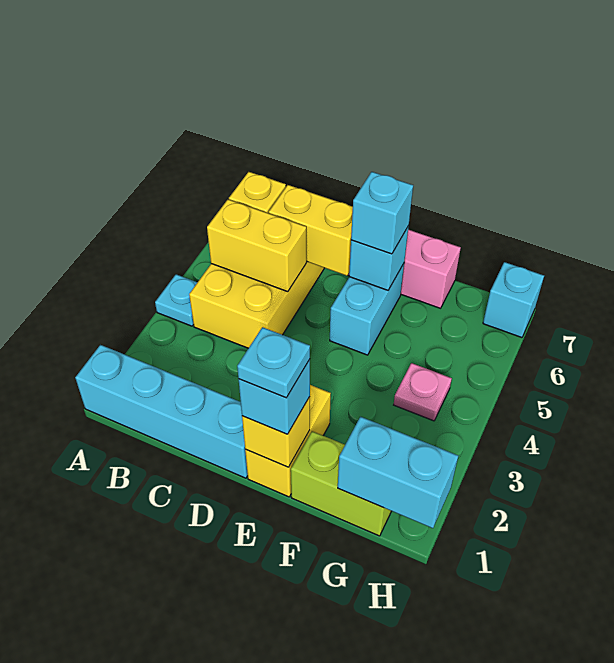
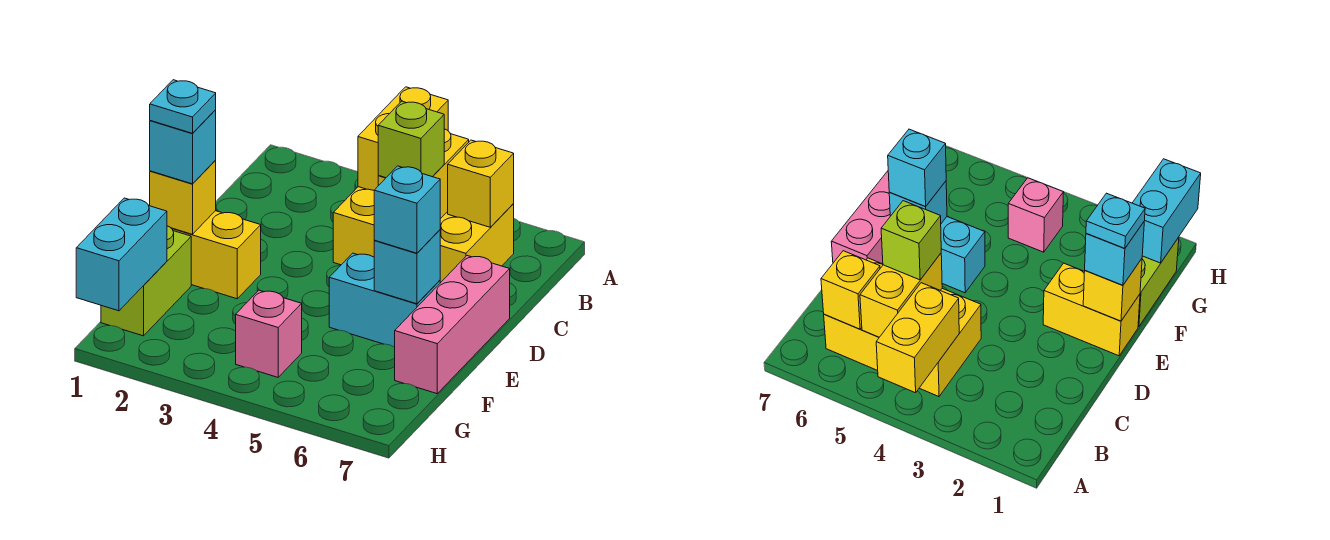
cyan brick A1:D1 level 1 -> none
cyan plate A4 level 1 -> none
none -> lime brick C5 level 3
yellow brick C6:D6 level 2 -> yellow brick A4:B4 level 2
pink plate G4 level 1 -> pink brick G4 level 1
cyan brick H7 level 1 -> none

